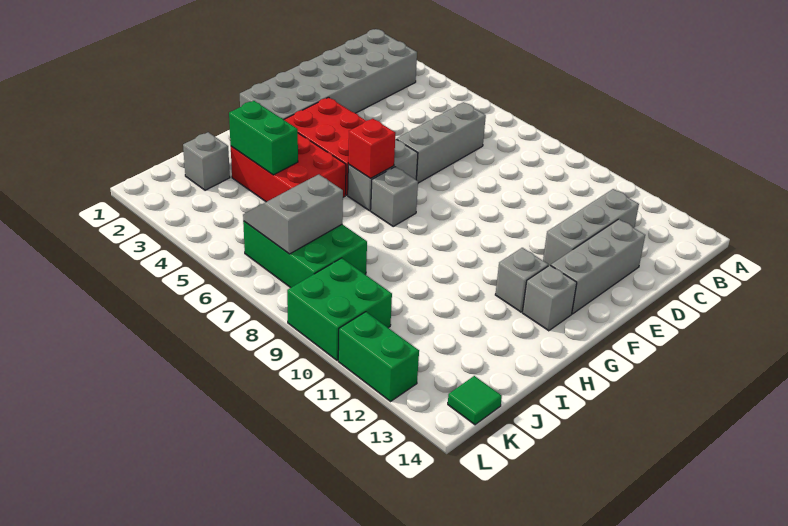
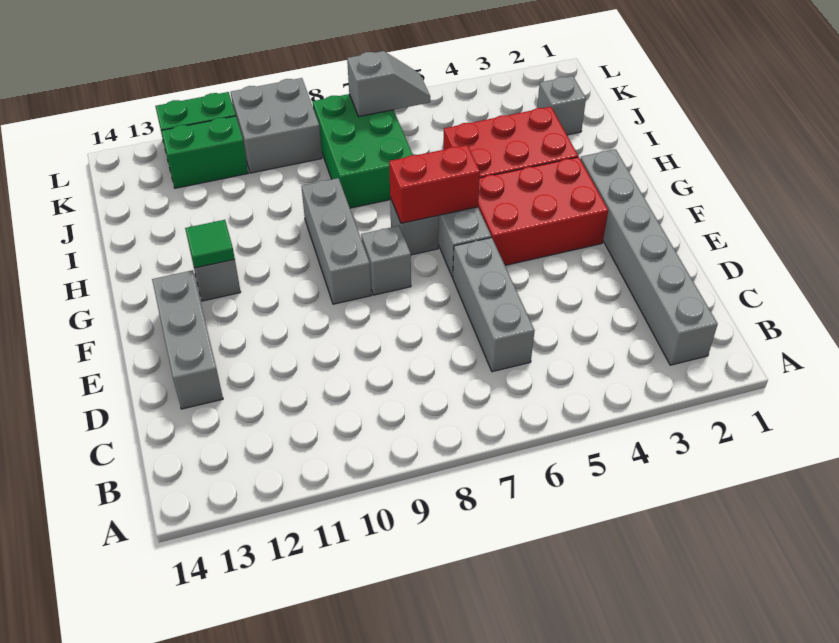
grey brick B1:G2 level 1 -> grey brick B2:G2 level 1
grey brick C12:E12 level 1 -> grey brick F9:H9 level 1
red brick G6 level 2 -> red brick G6:G7 level 2
grey brick G13 level 1 -> grey brick F8 level 1
green brick I3:I4 level 2 -> green brick K11:K12 level 1
green brick J6:K8 level 1 -> green brick I7:K8 level 1
grey slope J6:K7 level 2 top 7 -> grey slope K6:K7 level 2 top 7
green brick K9:L10 level 1 -> grey brick K9:L10 level 1
green tile K14 level 1 -> green tile G12 level 2

